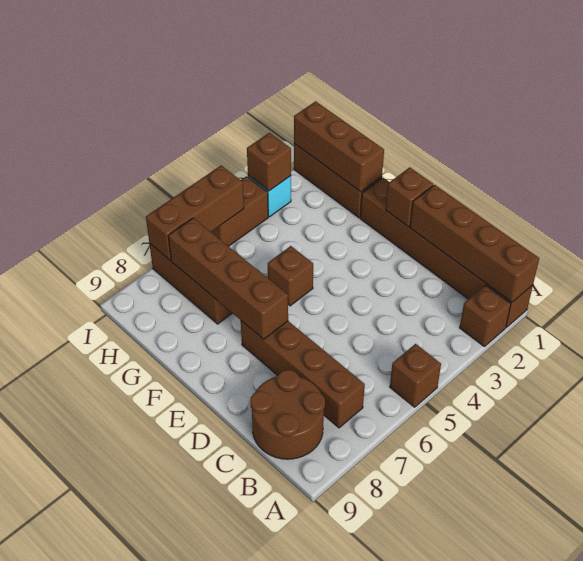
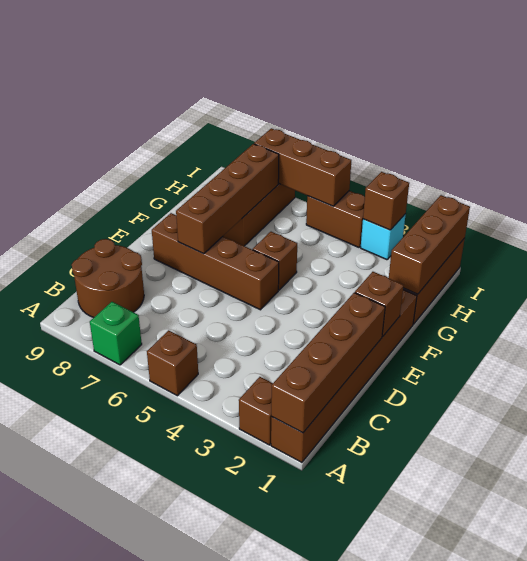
none -> green brick A7 level 1
brown brick B7:E7 level 1 -> brown brick E5:E8 level 1

